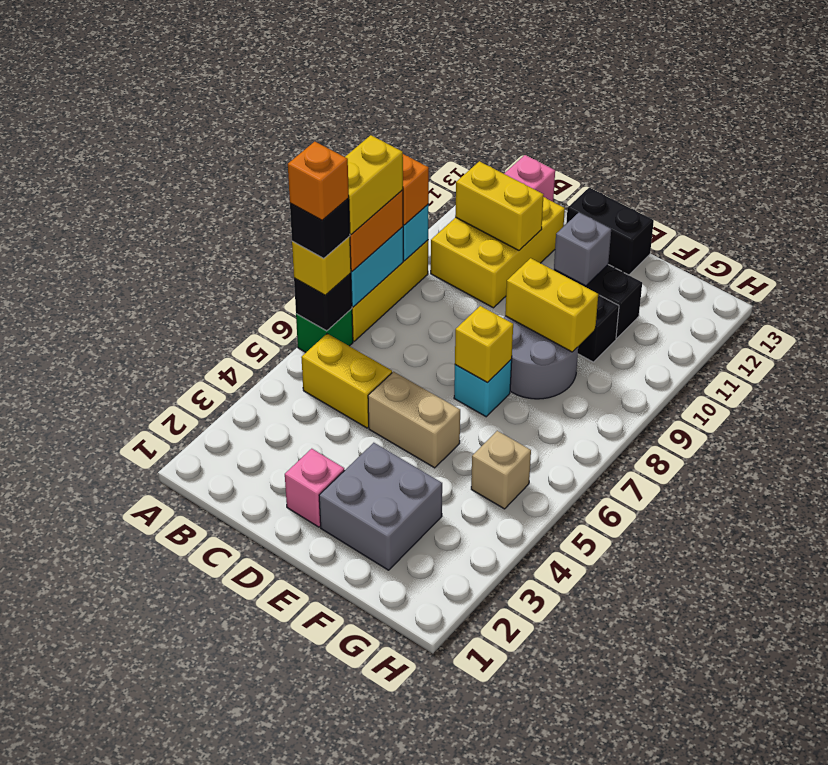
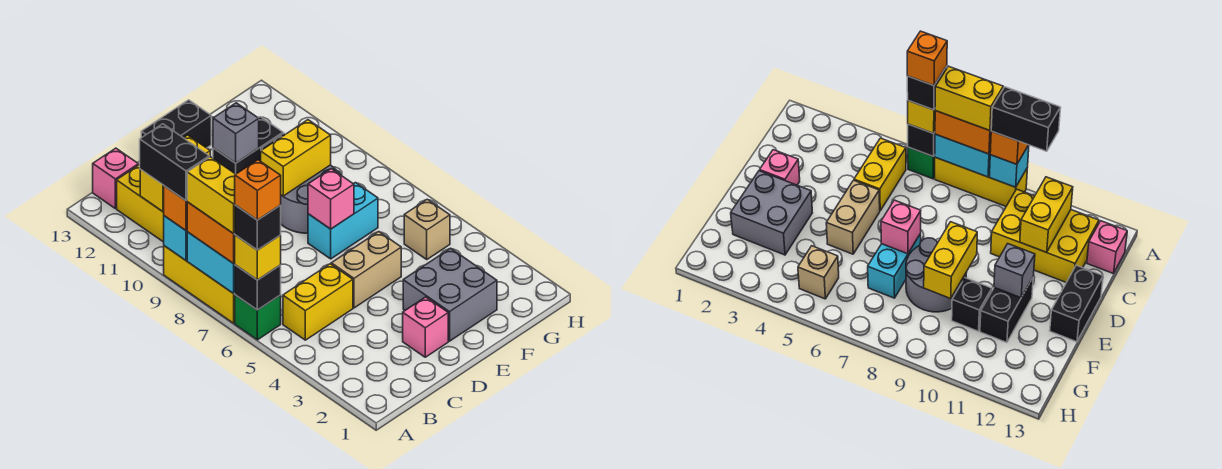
none -> black brick A9:A10 level 4
cyan brick E7 level 1 -> cyan brick E7:F7 level 1
yellow brick E7 level 2 -> pink brick E7 level 2

